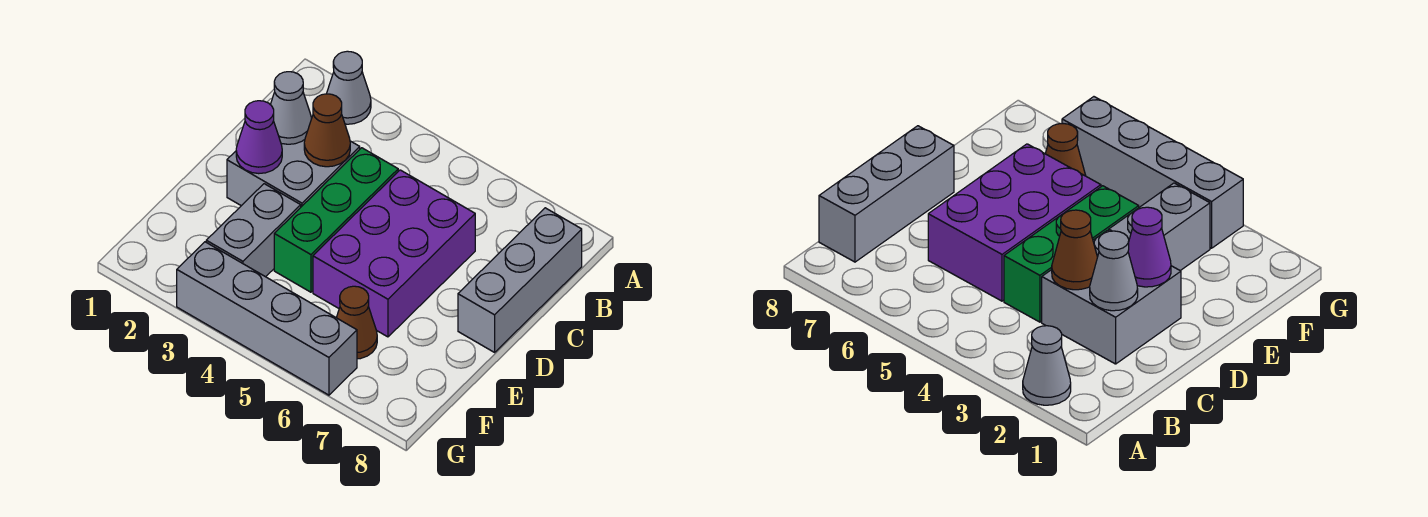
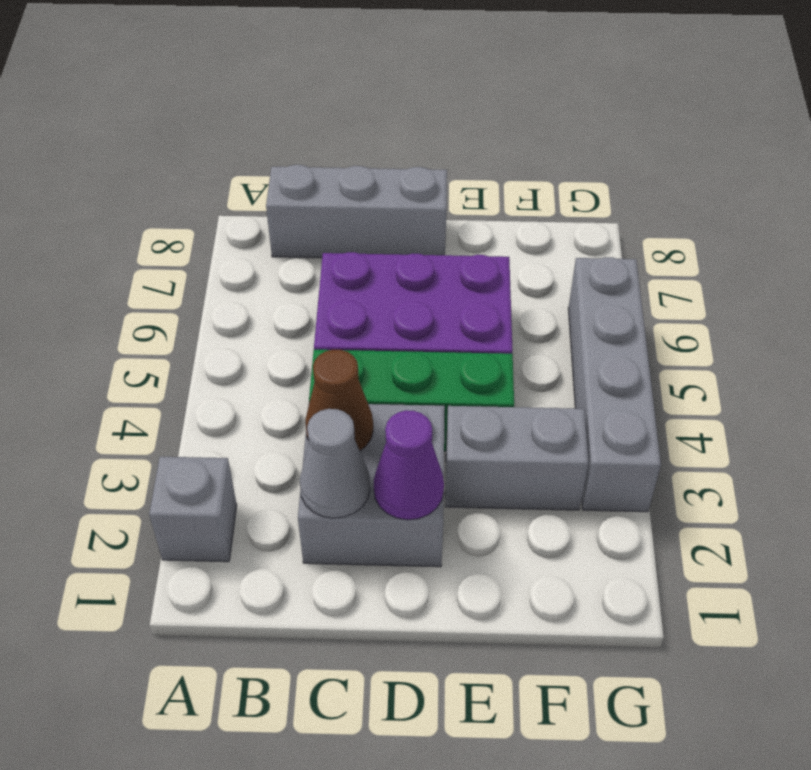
grey cone A2 level 1 -> grey brick A2 level 1
brown cone F6 level 1 -> none

